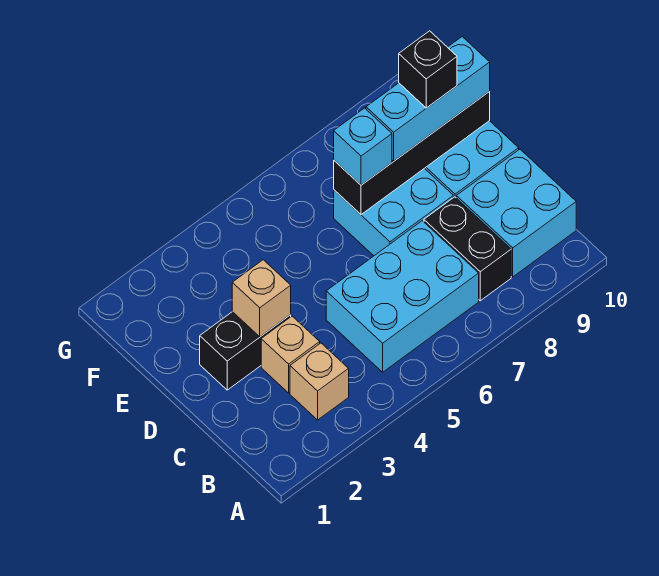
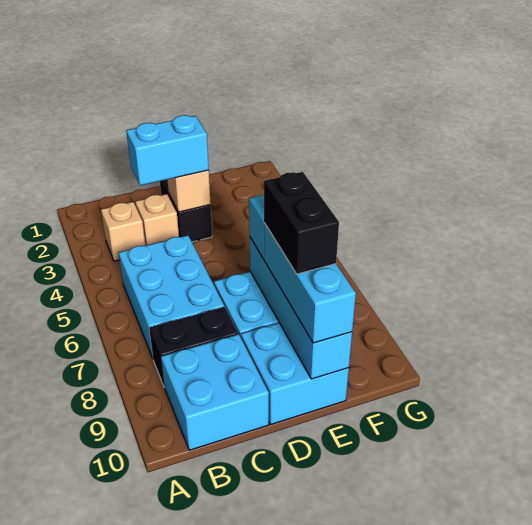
none -> cyan brick C3:D3 level 3
black brick E7:E10 level 2 -> cyan brick E7:E10 level 2
black brick E9 level 4 -> black brick E8:E9 level 4

